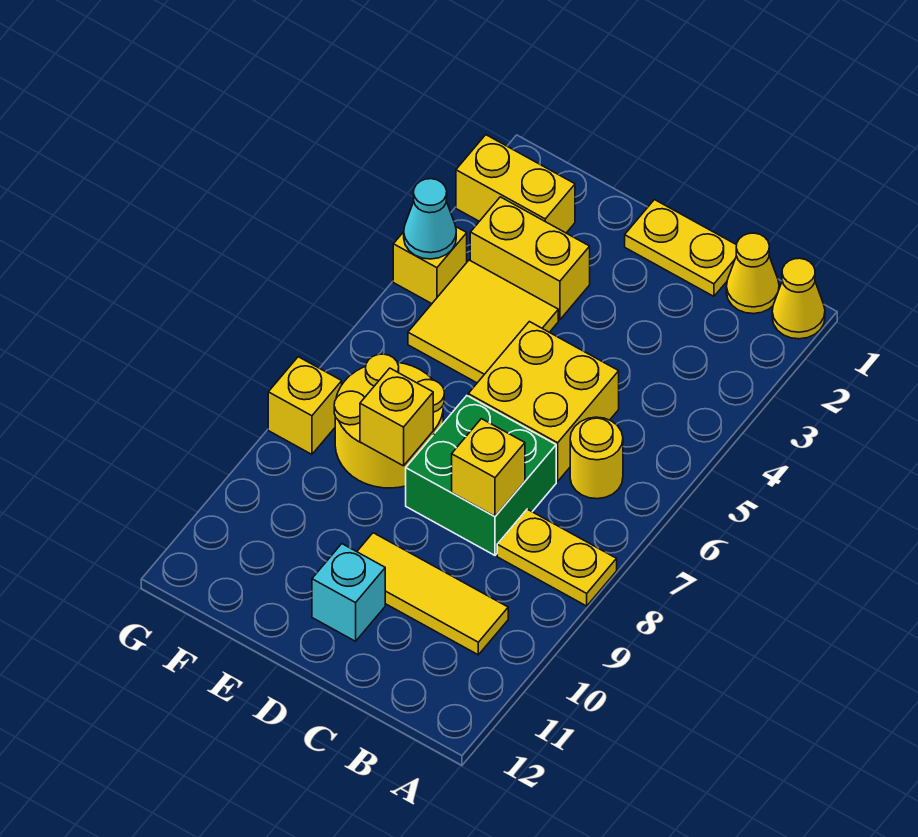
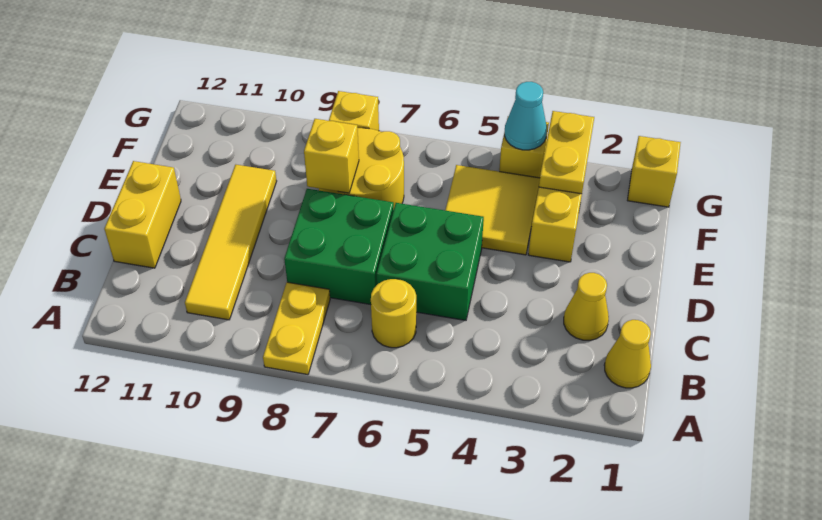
yellow cone A1 level 1 -> yellow cone C2 level 1
yellow tile B10:D10 level 1 -> yellow tile B10:E10 level 1
yellow plate C1:D1 level 1 -> yellow plate F3:G3 level 2
yellow brick C5:D6 level 1 -> green brick C5:D6 level 1
yellow brick C8 level 2 -> yellow brick G1 level 1
cyan brick D11 level 1 -> none
yellow brick F2:G2 level 1 -> yellow brick C12:D12 level 1

